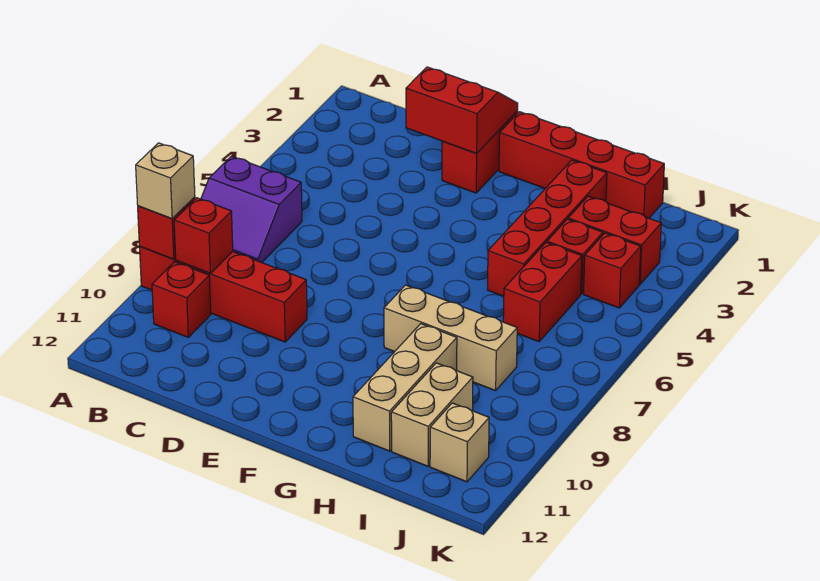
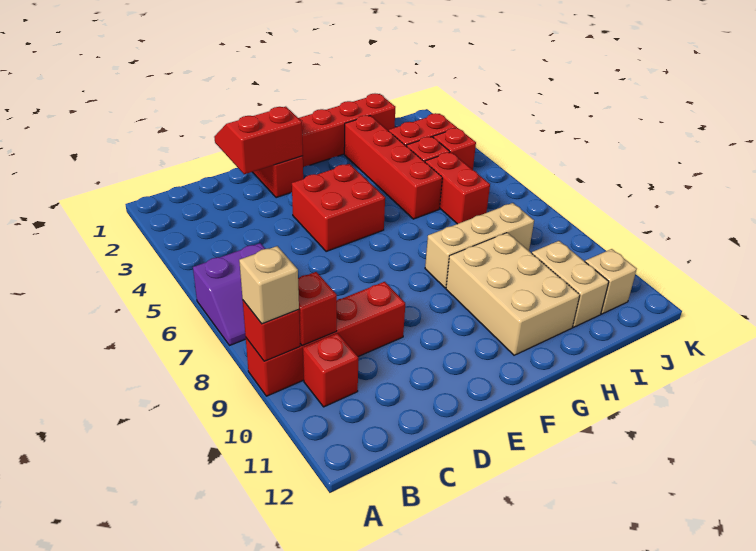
none -> red brick E4:F5 level 1
tan brick H9:H11 level 1 -> tan brick G9:H11 level 1

